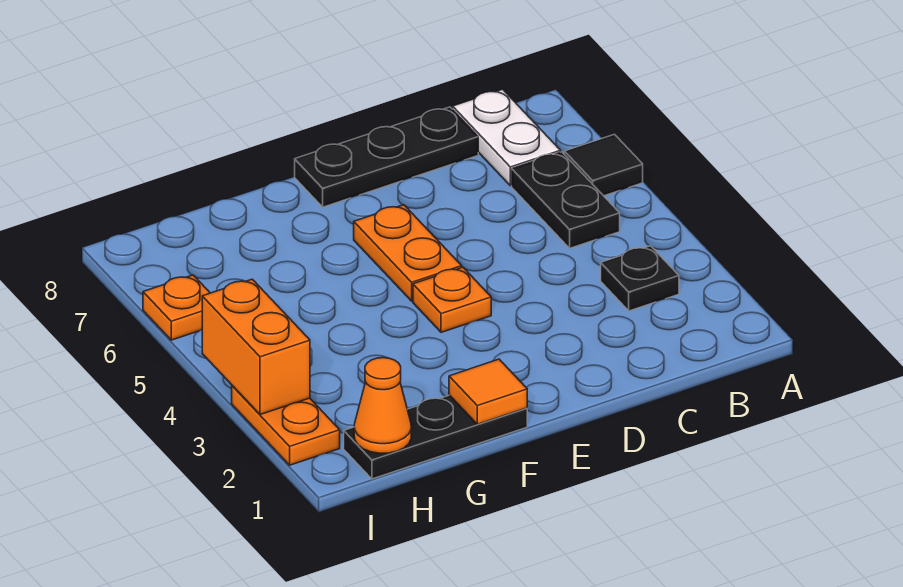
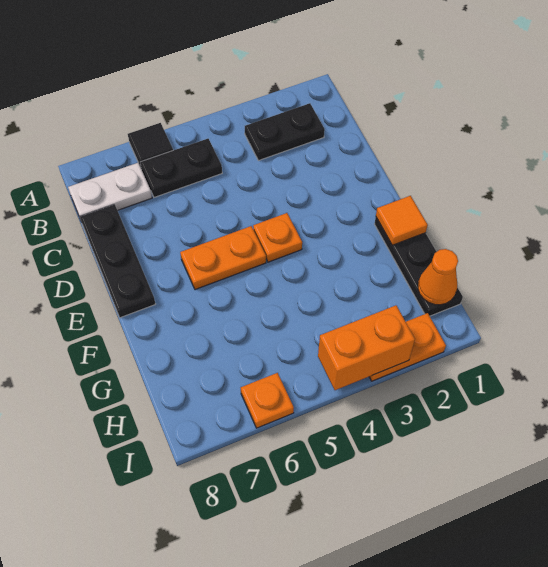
black plate B3 level 1 -> black plate B2:B3 level 1

